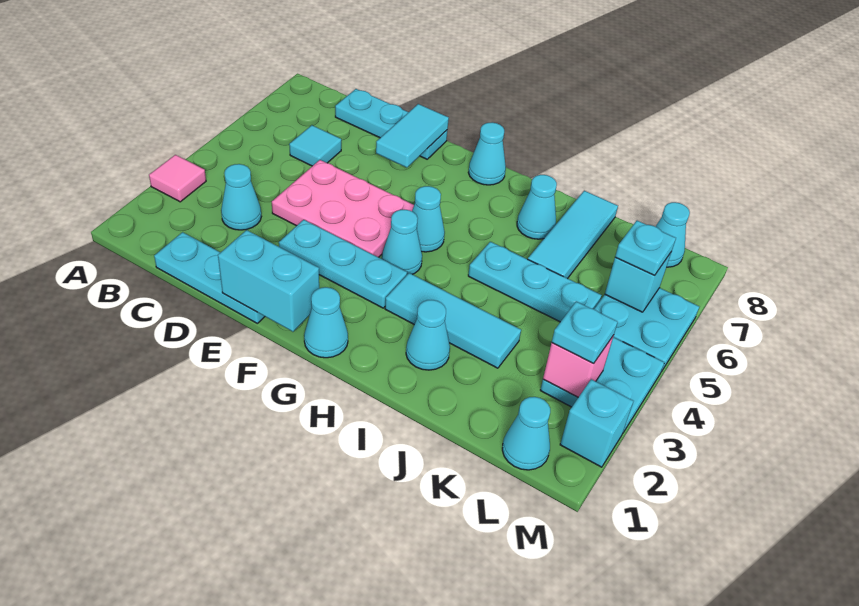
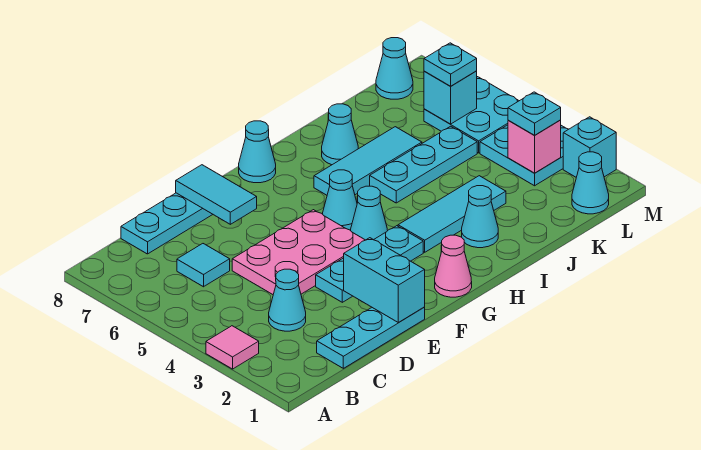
cyan brick E1:F1 level 2 -> cyan brick E1:E2 level 2
cyan cone G1 level 1 -> pink cone G1 level 1
cyan tile J6:J8 level 1 -> cyan tile H6:J6 level 1

